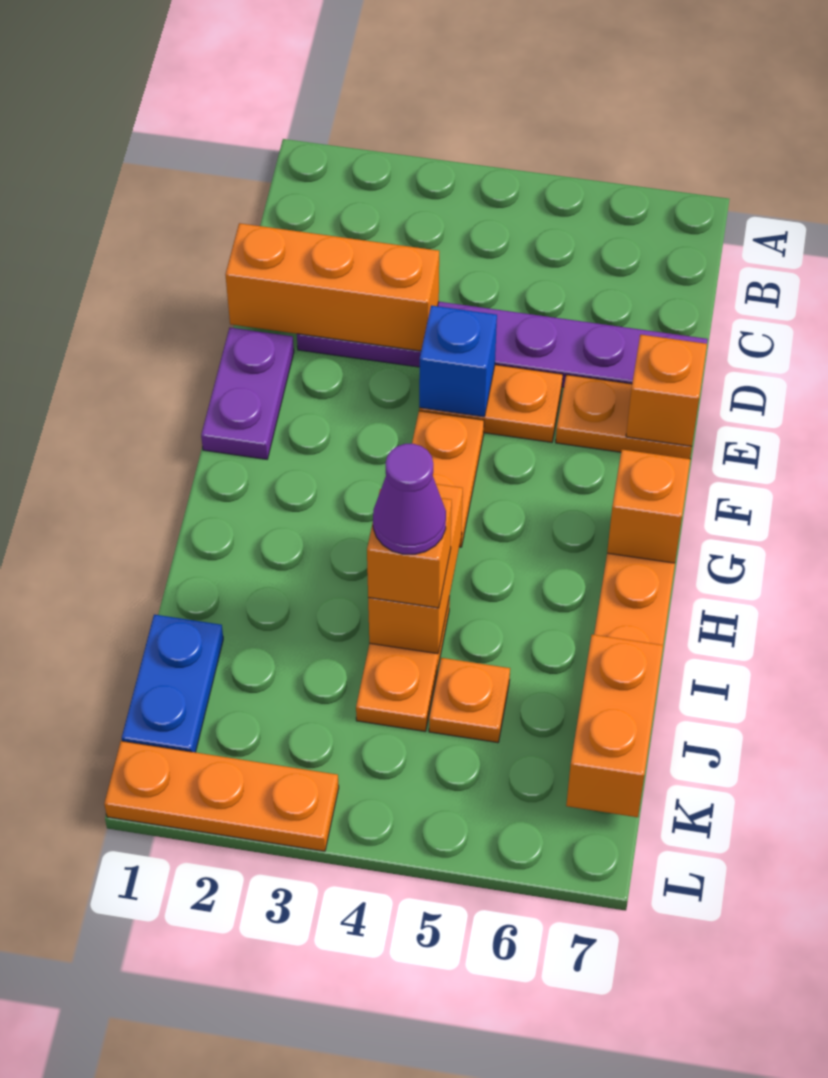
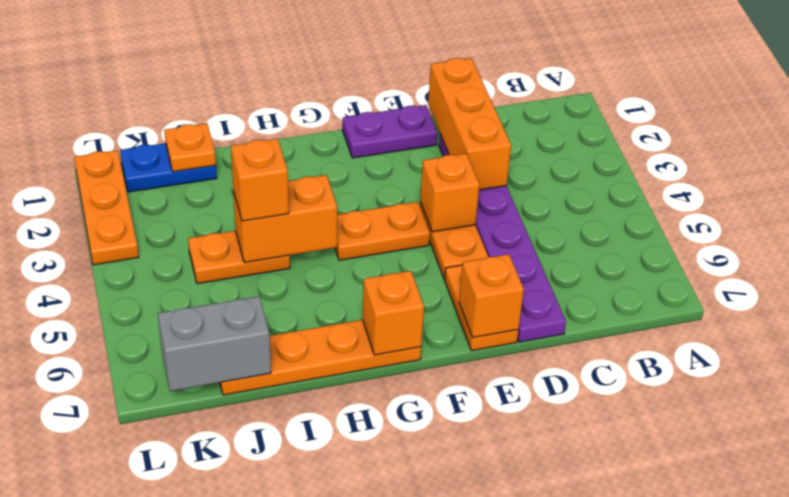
blue brick E4 level 2 -> orange brick E4 level 2
purple cone I4 level 4 -> none
orange plate J5 level 1 -> orange plate J1 level 2
orange brick J7:K7 level 2 -> grey brick J7:K7 level 2

